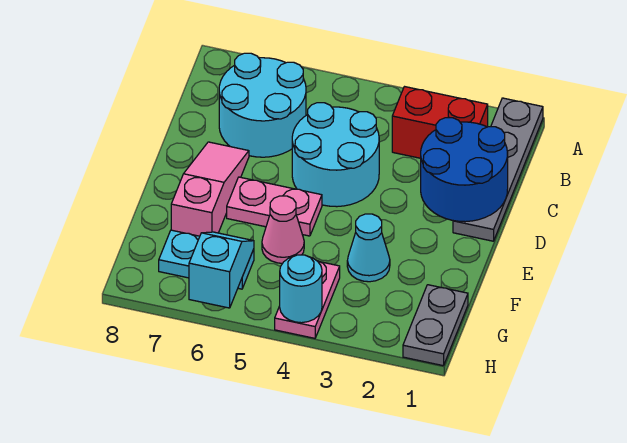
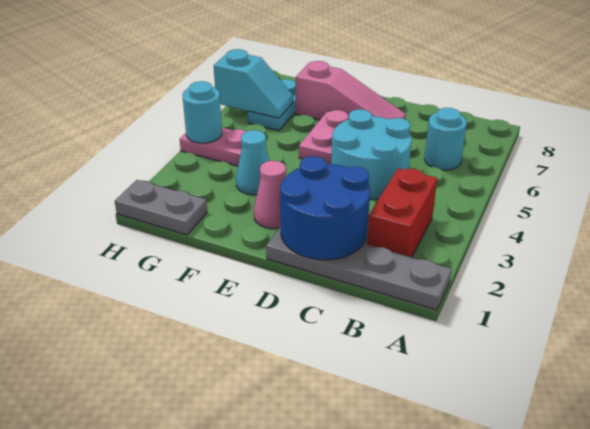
cyan round brick B6:C7 level 1 -> cyan round brick B6 level 1
pink cone F5 level 1 -> pink cone E2 level 1

